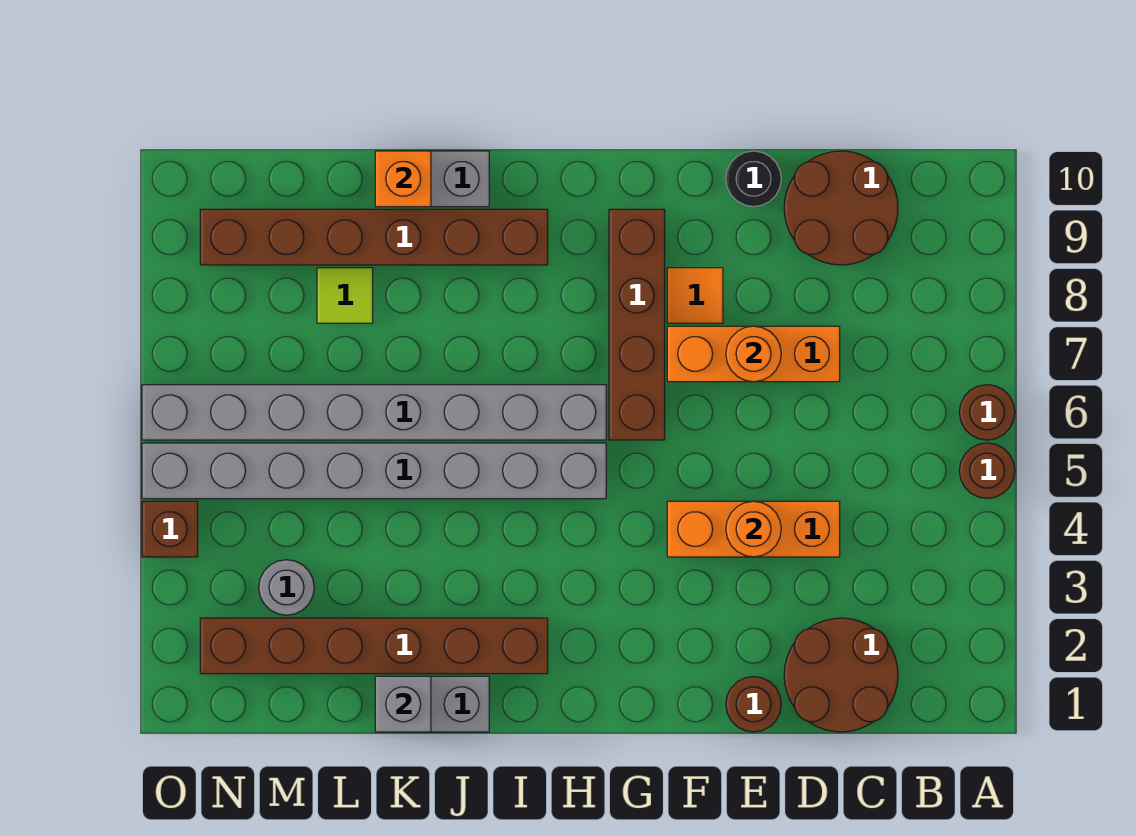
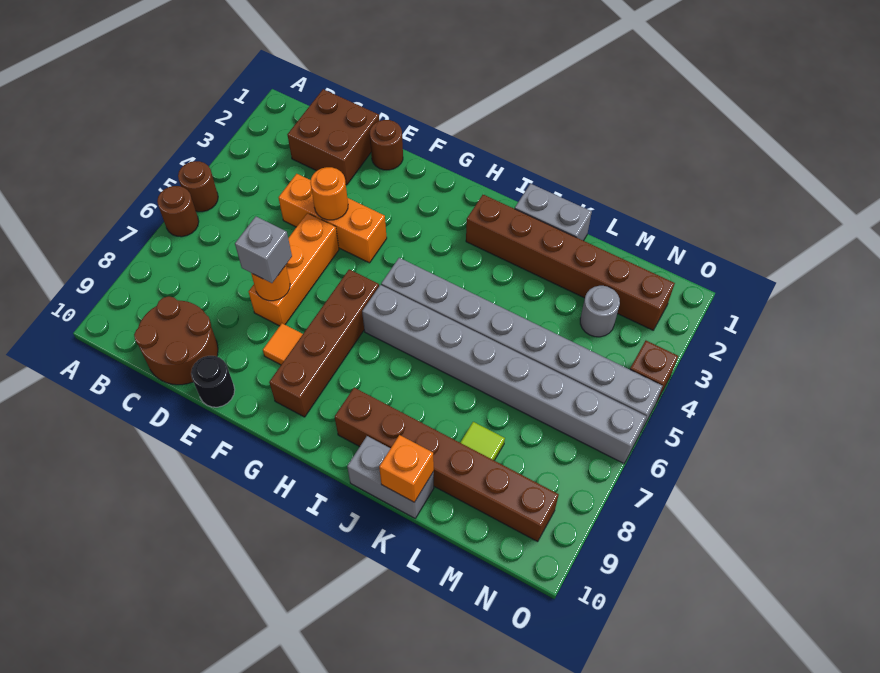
brown round brick C1:D2 level 1 -> brown brick C1:D2 level 1
orange brick D7:F7 level 1 -> orange brick E5:E7 level 1
grey brick K1 level 2 -> grey brick E7 level 3

